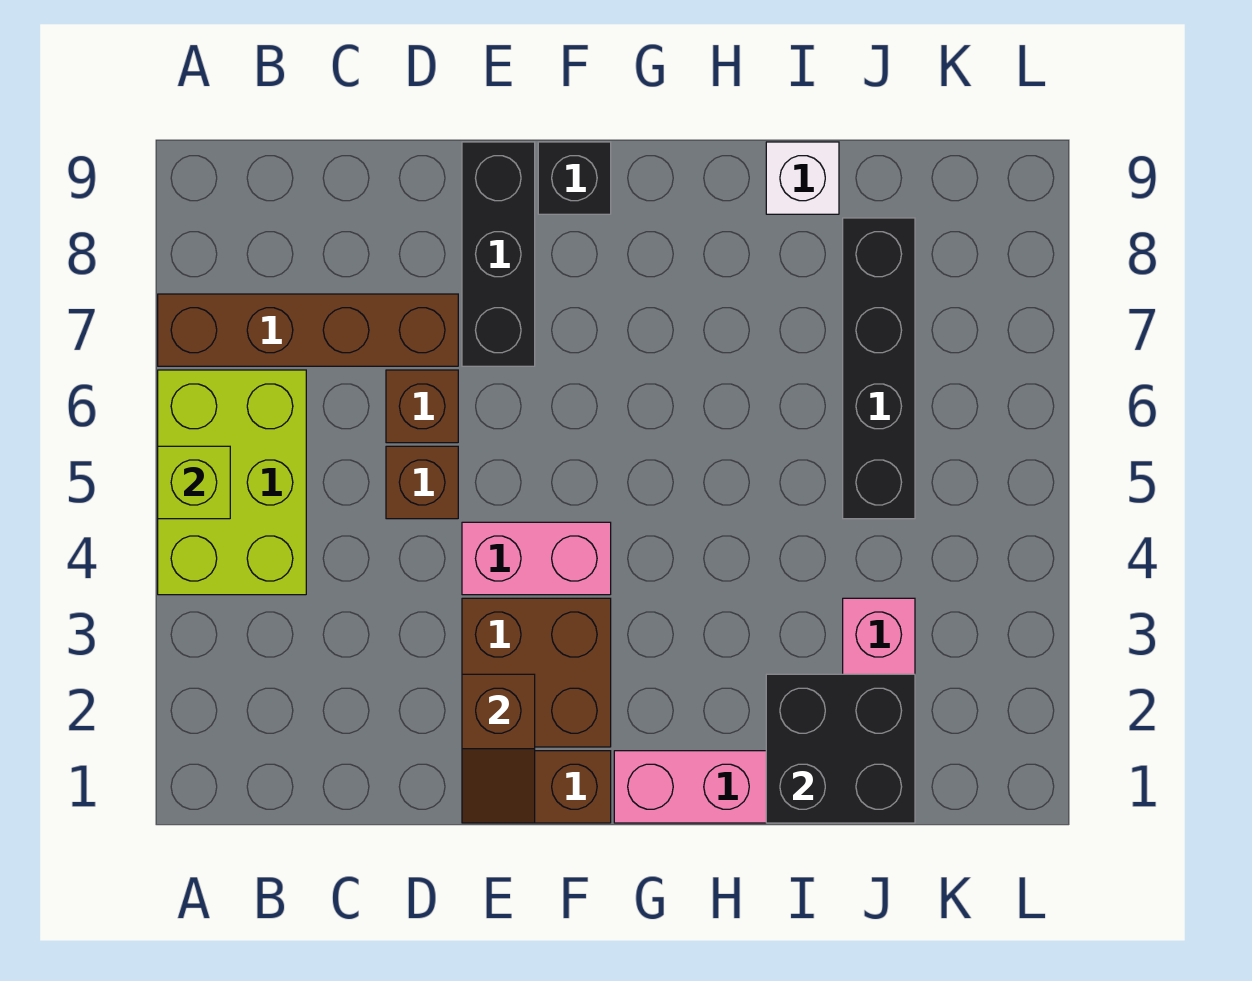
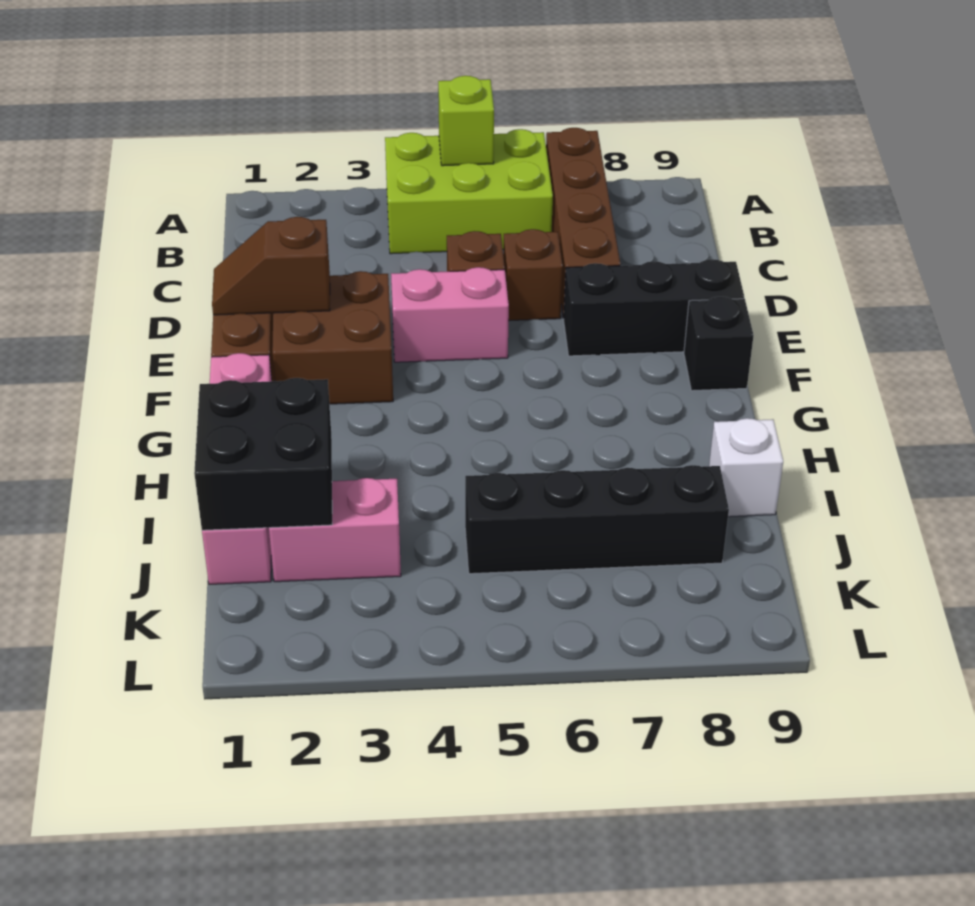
pink brick E4:F4 level 1 -> pink brick E4:E5 level 1

